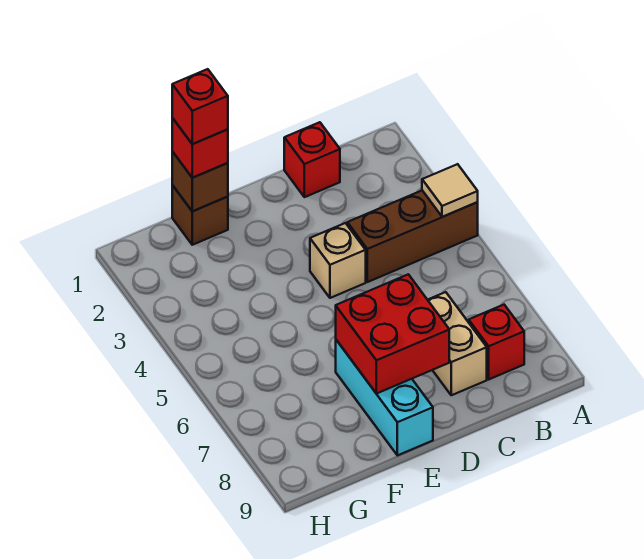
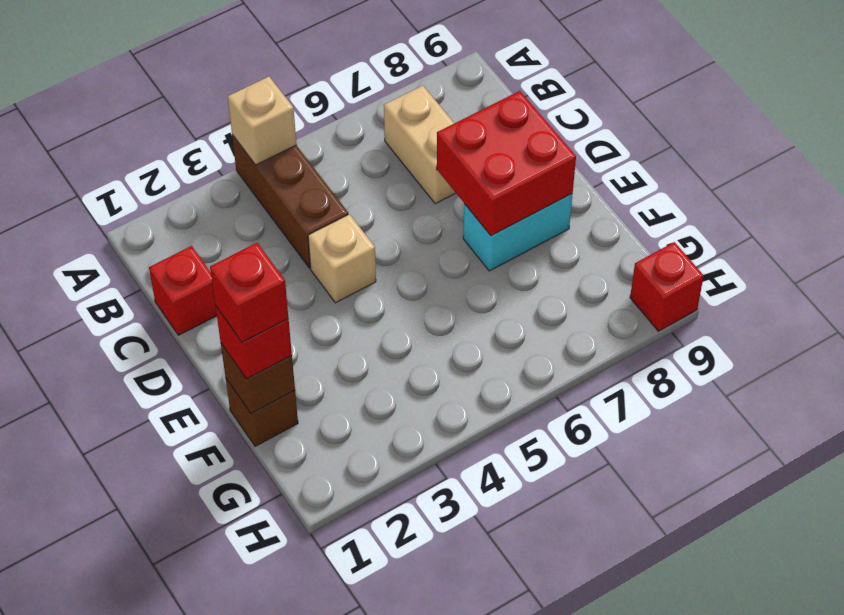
tan tile A4 level 2 -> tan brick A4 level 2
red brick B8 level 1 -> red brick H9 level 1
tan brick C7:C8 level 1 -> tan brick B7:C7 level 1
cyan brick E7:E9 level 1 -> cyan brick E7:E8 level 1

